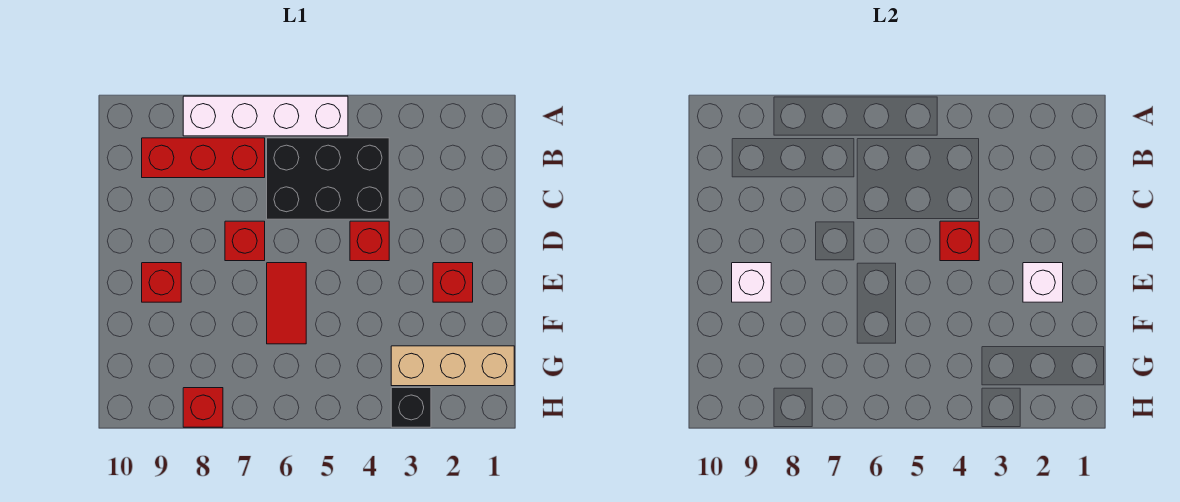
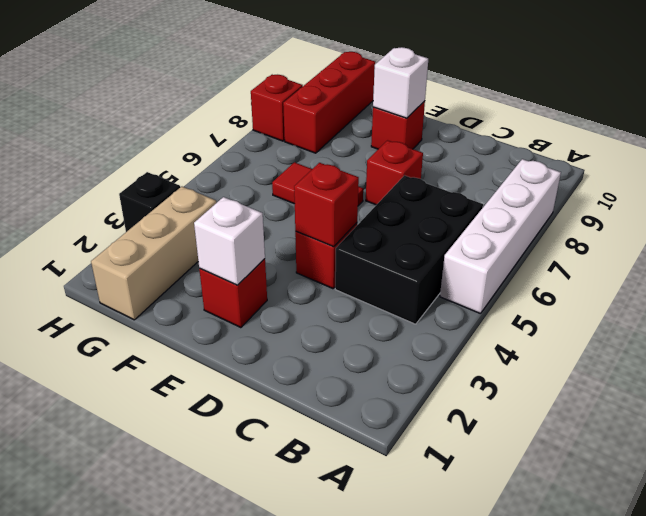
red brick B7:B9 level 1 -> red brick G8:G10 level 1

